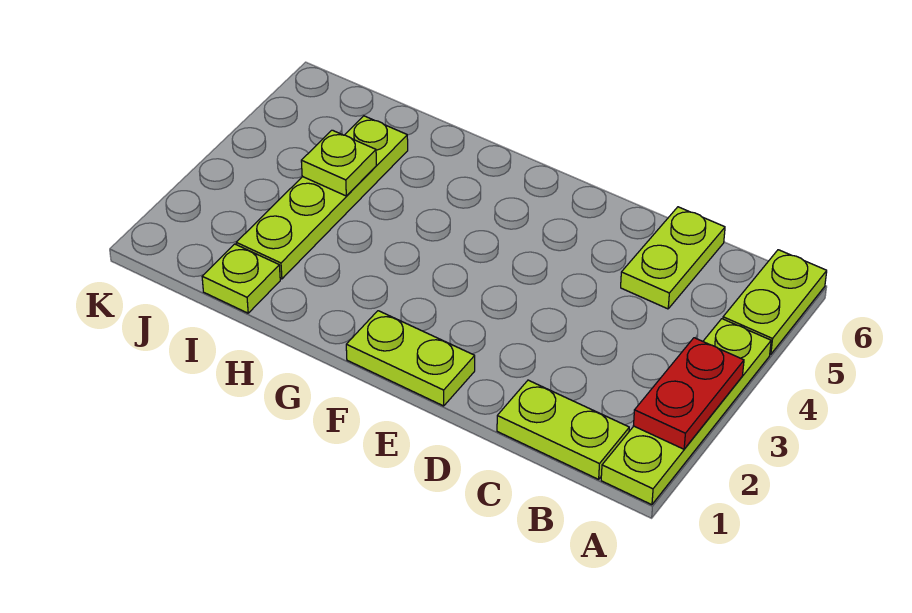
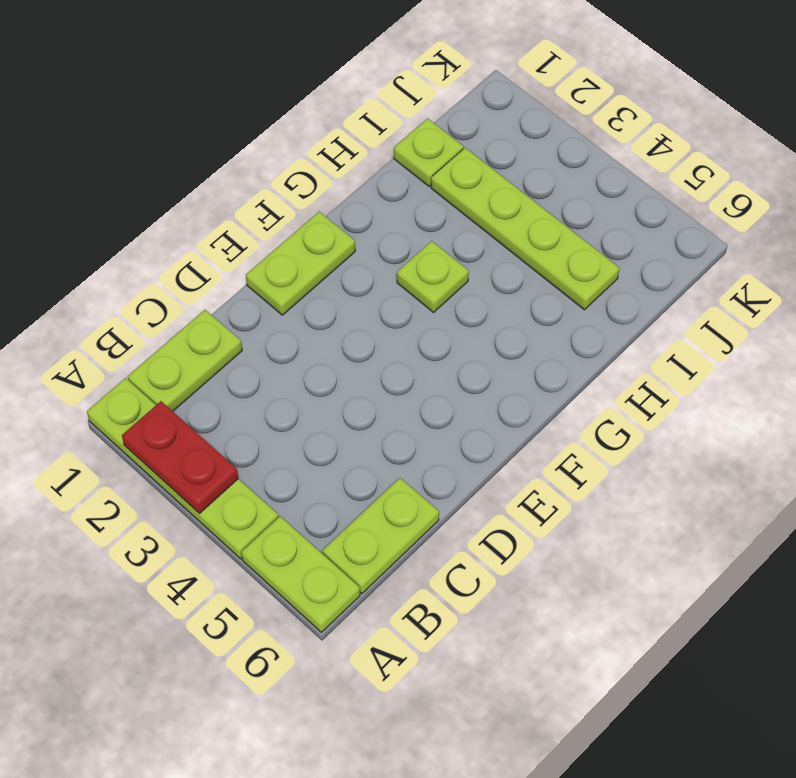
lime plate C5:C6 level 1 -> lime plate B6:C6 level 1
lime plate I4 level 2 -> lime plate G3 level 1

